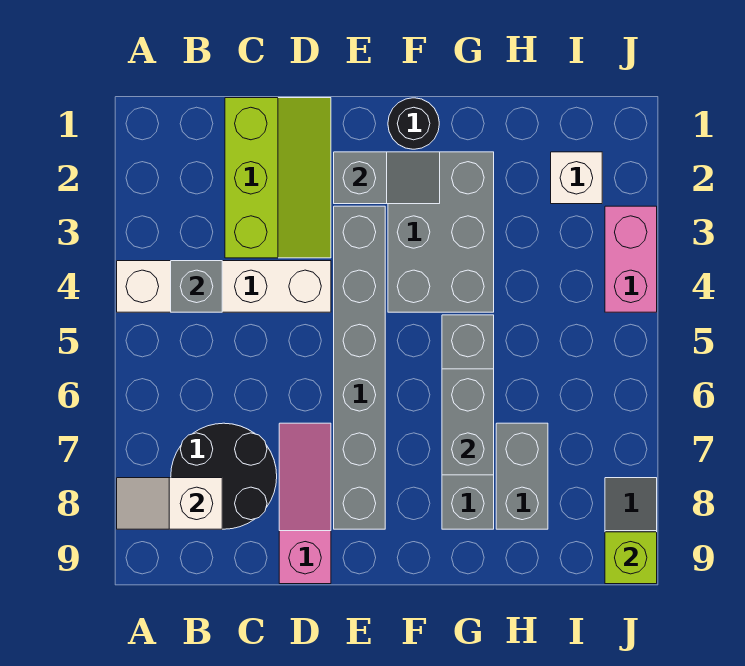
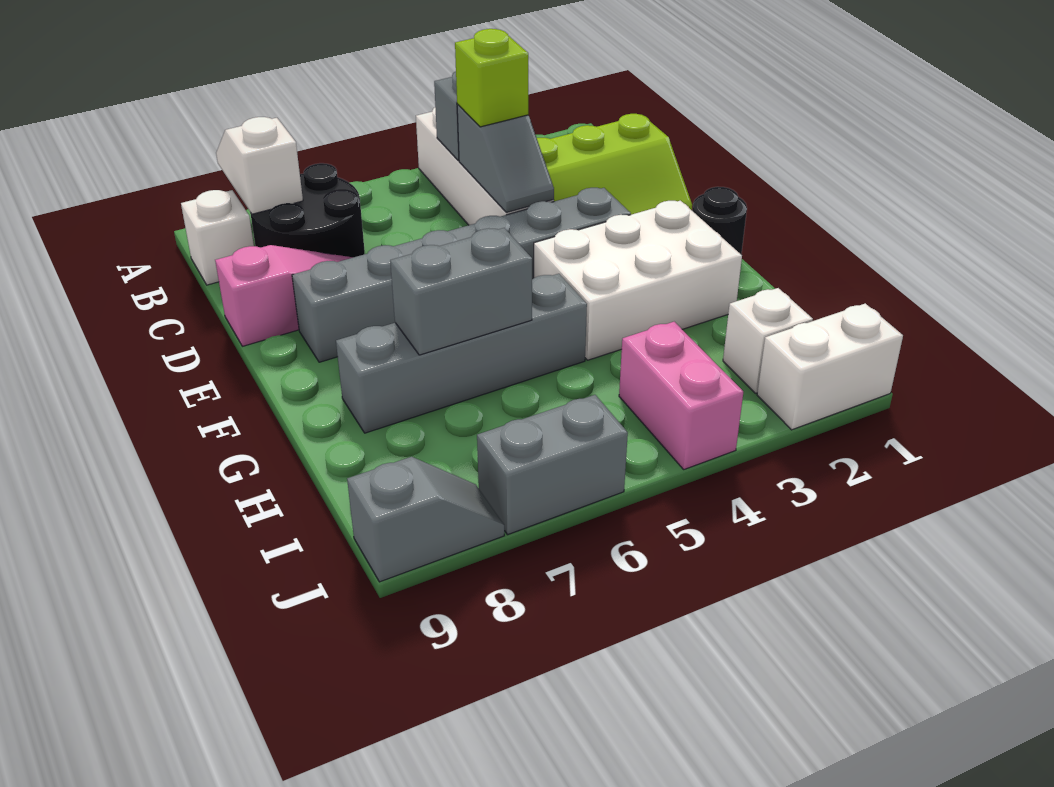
none -> white brick B9 level 1
grey slope E2:F2 level 2 top E -> grey slope C4:D4 level 2 top C
grey brick F2:G4 level 1 -> white brick F2:G4 level 1
grey brick H7:H8 level 1 -> grey brick J6:J7 level 1
none -> white brick J1:J2 level 1
pink brick J3:J4 level 1 -> pink brick I4:J4 level 1
lime brick J9 level 2 -> lime brick C4 level 3

